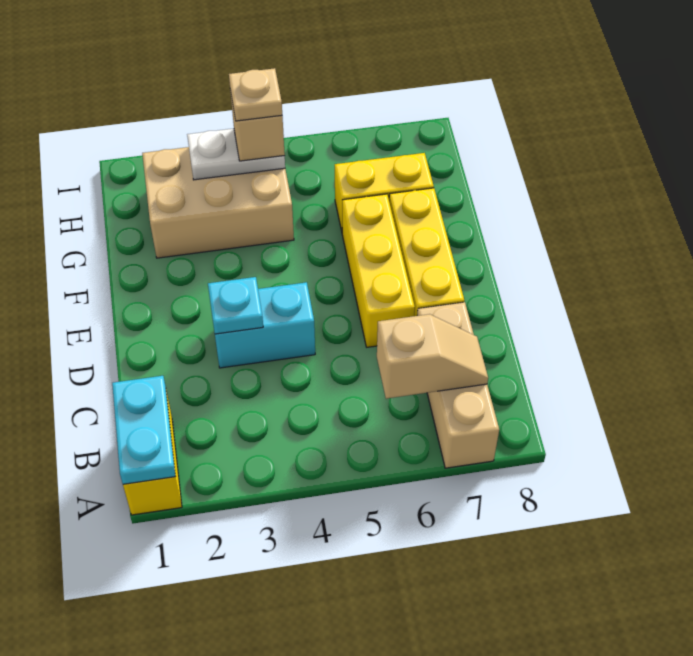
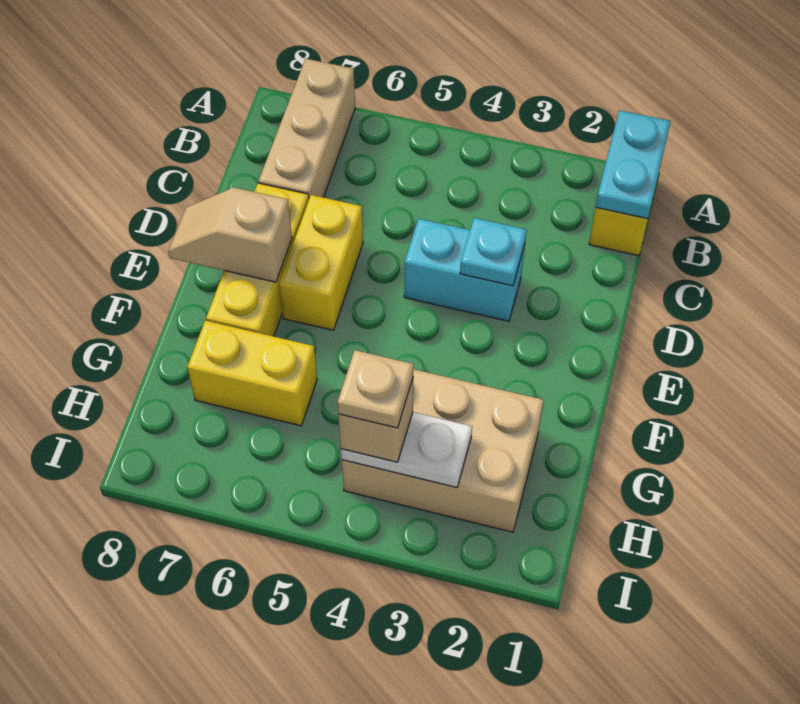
tan slope B6:B7 level 2 top 6 -> tan slope E7:E8 level 2 top 7
yellow brick D6:F6 level 1 -> yellow brick D6:E6 level 1

